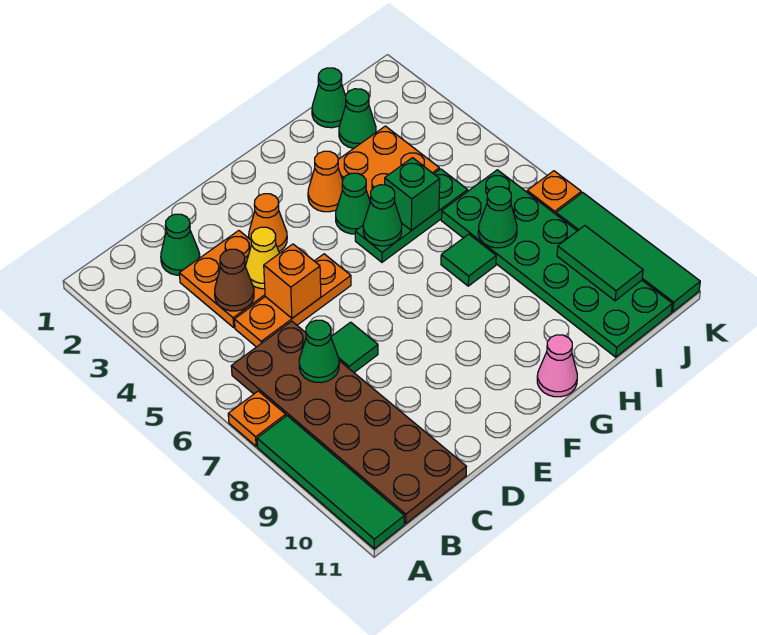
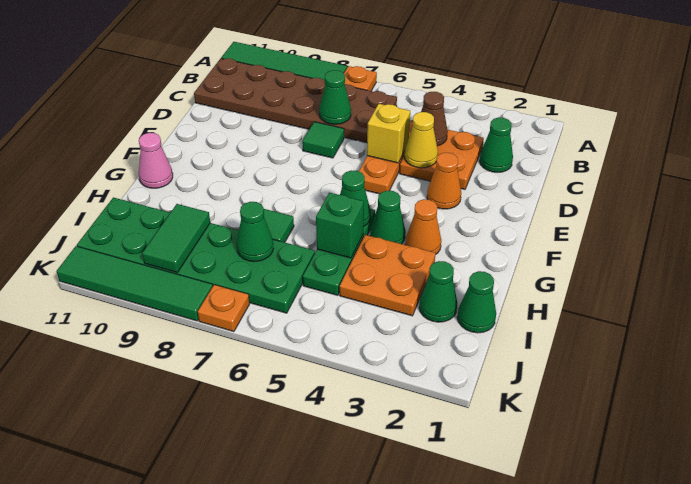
orange brick D5 level 2 -> yellow brick D5 level 2
green tile J9:J10 level 2 -> green tile I9:J9 level 2

